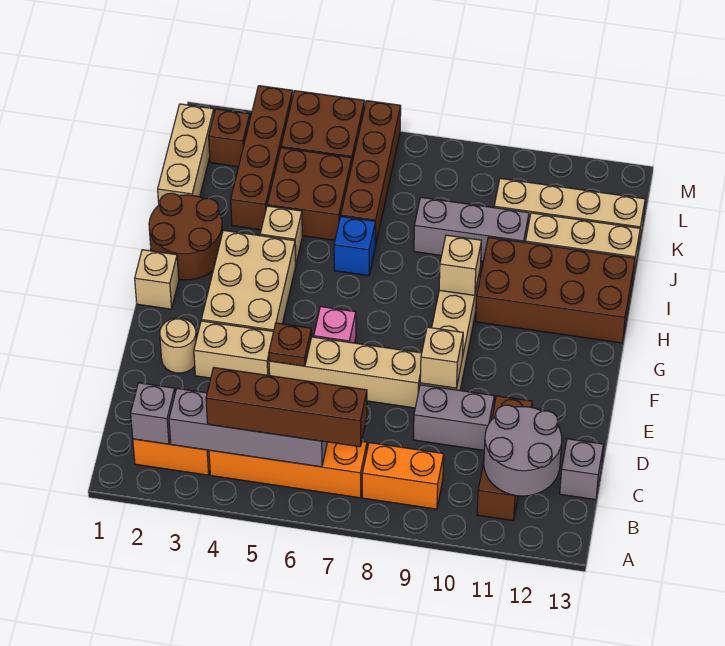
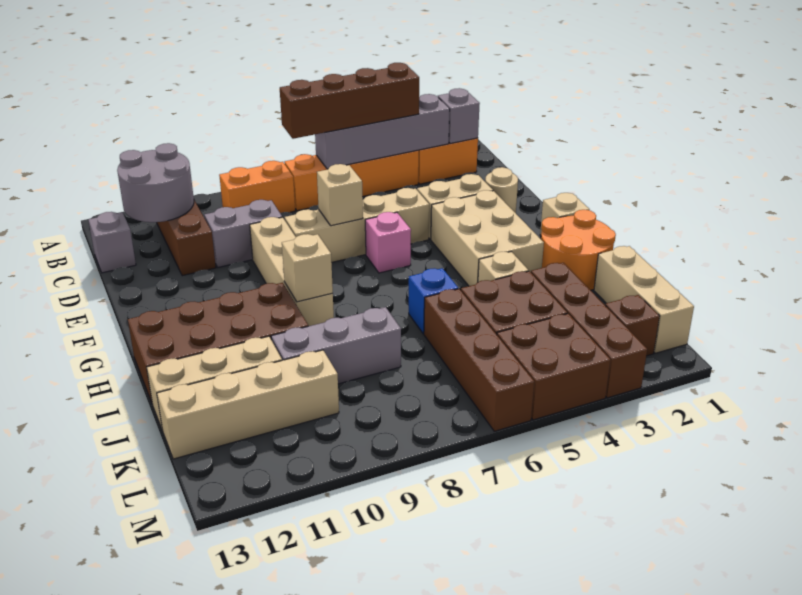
brown plate E5 level 2 -> none
tan brick E9 level 2 -> tan brick E7 level 2
brown round brick H1:I2 level 1 -> orange round brick H1:I2 level 1

